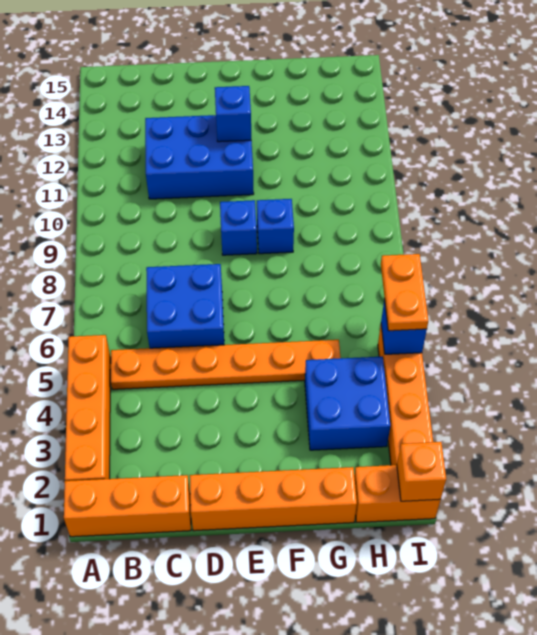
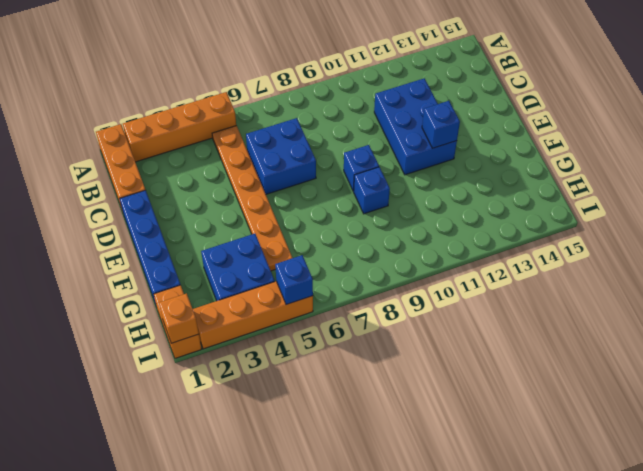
orange brick D1:G1 level 1 -> blue brick D1:G1 level 1
orange plate I5:I6 level 3 -> none

